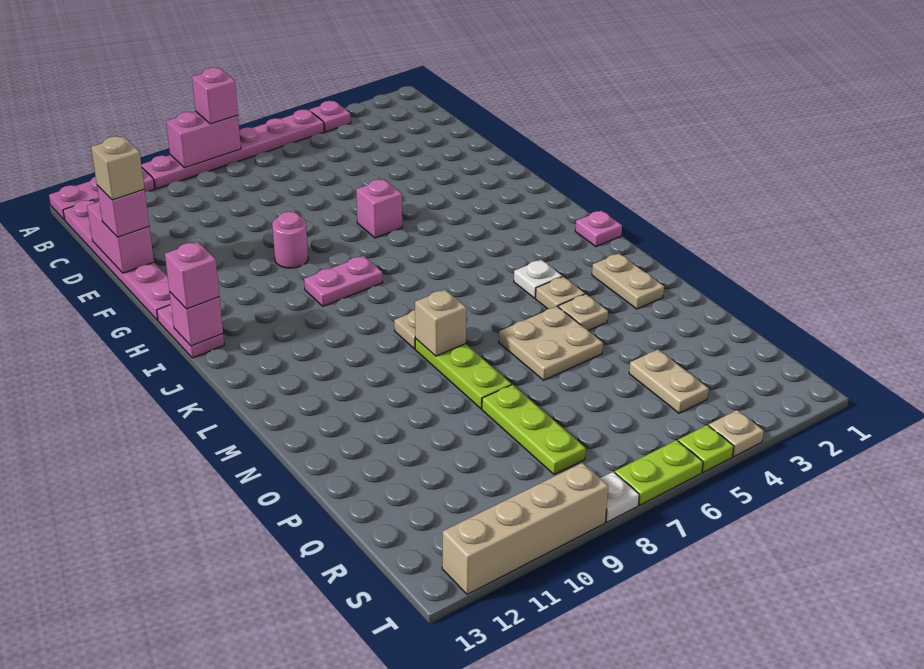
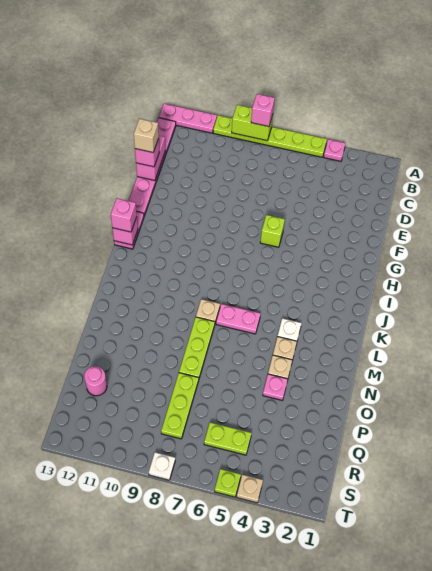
pink plate A5:A10 level 1 -> lime plate A5:A10 level 1
pink brick A8:A9 level 2 -> lime brick A8:A9 level 2
pink brick G6 level 1 -> lime brick G6 level 1
pink round brick G9 level 1 -> pink round brick Q12 level 1
pink plate I8:I9 level 1 -> pink plate L6:L7 level 1
pink plate K1 level 1 -> pink plate O4 level 1
tan plate M2:N2 level 1 -> none
tan brick M8 level 2 -> none
tan plate N5:O6 level 1 -> none
tan plate Q4:R4 level 1 -> none
lime plate T6:T7 level 1 -> lime plate R5:R6 level 1
tan brick T9:T12 level 1 -> none

